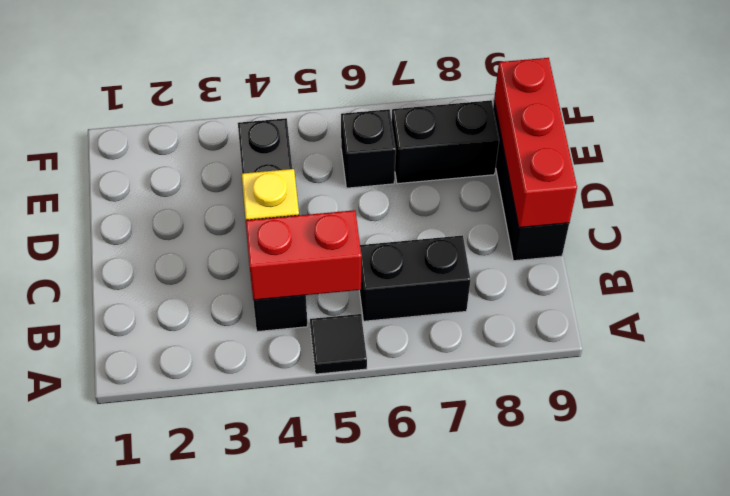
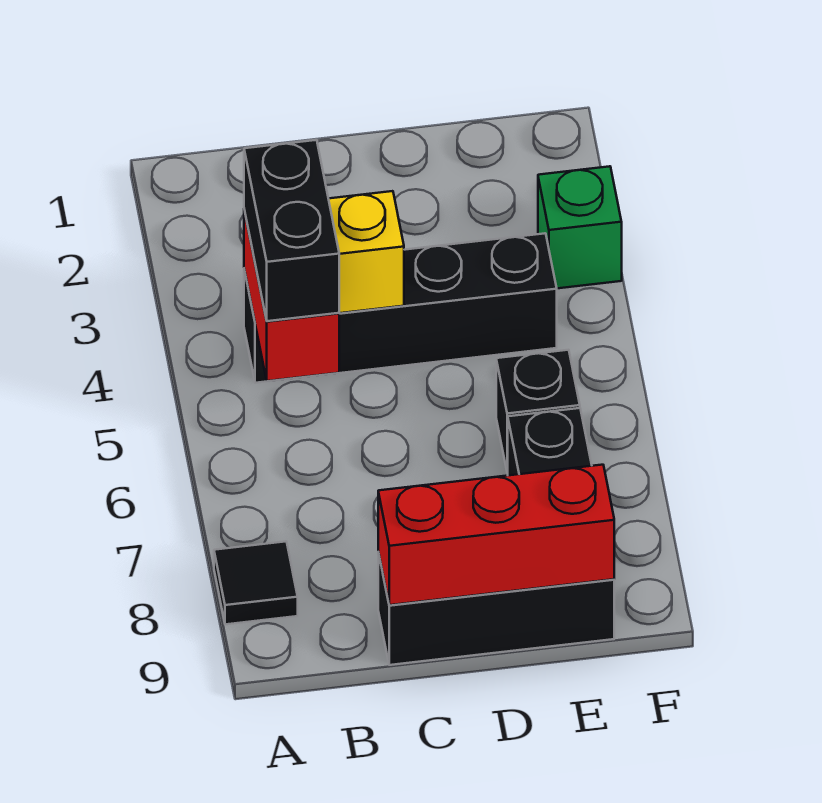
black tile A5 level 1 -> black tile A8 level 1
black brick B6:B7 level 1 -> black brick B4:B5 level 3
none -> green brick F3 level 1

